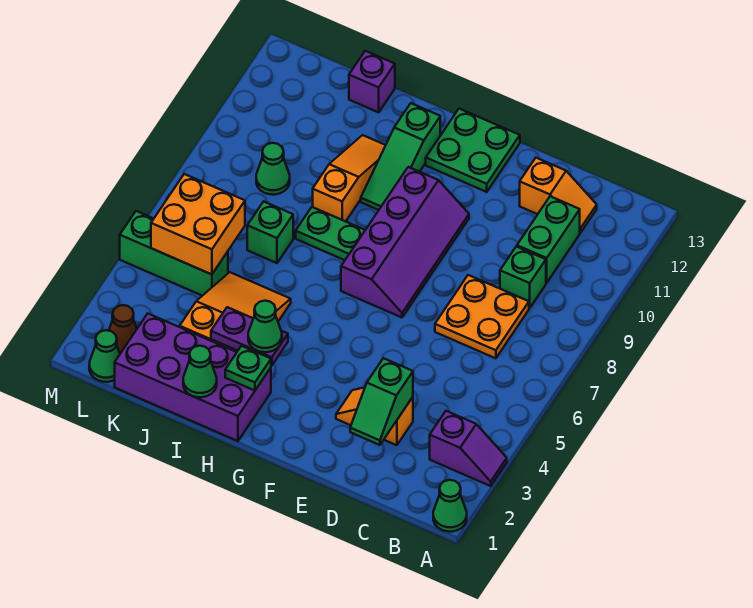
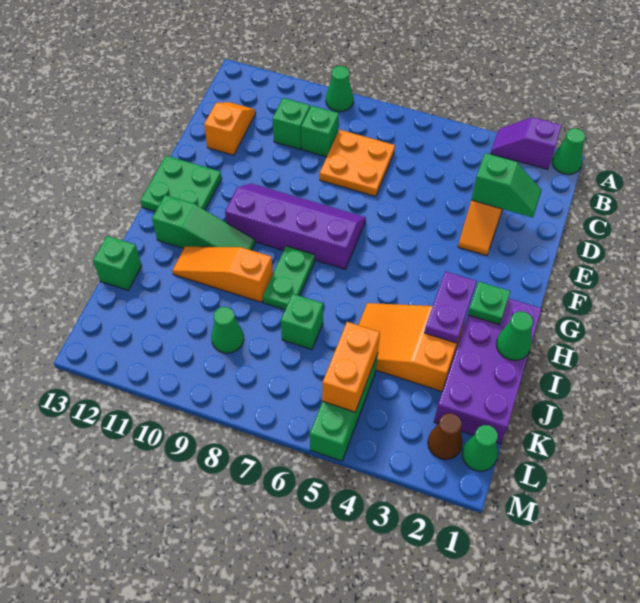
purple slope A3:B3 level 1 top B -> purple slope A2:A3 level 1 top 2
green brick C10:C11 level 1 -> green brick C10 level 1
green cone H3 level 3 -> green cone A9 level 1
purple brick J13 level 1 -> green brick J13 level 1
orange brick K5:L6 level 2 -> orange brick K5:L5 level 2

